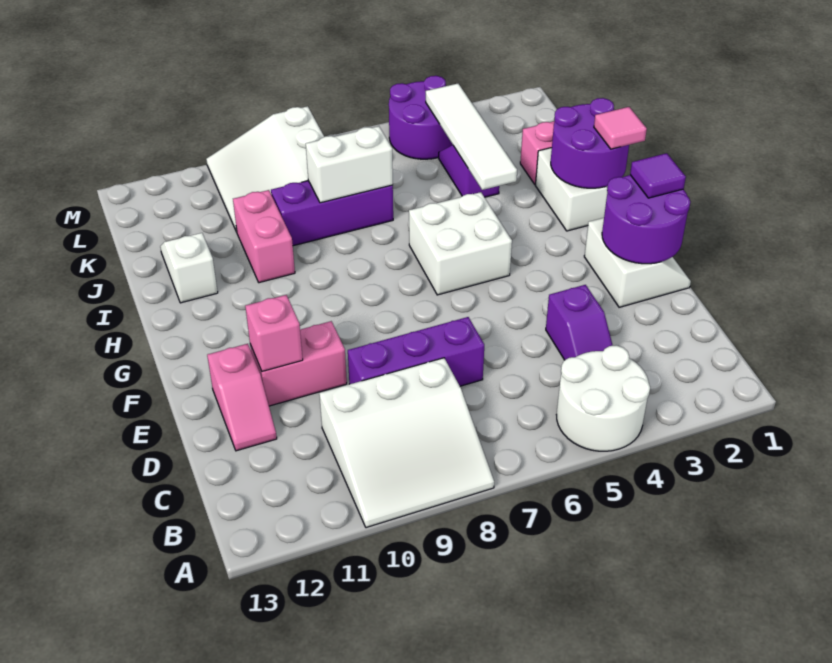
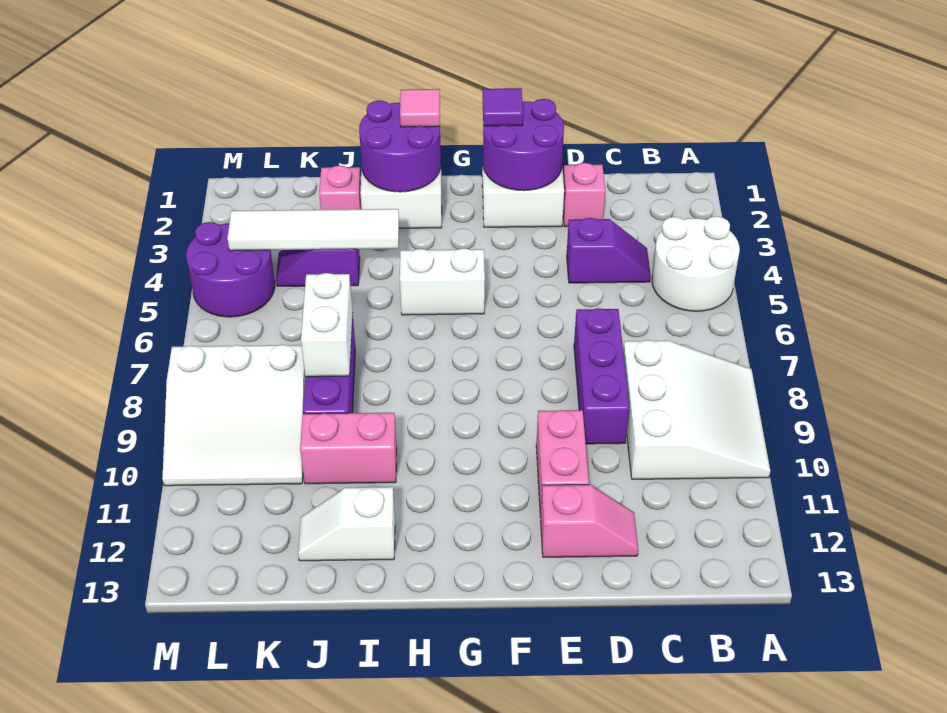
pink brick E11 level 2 -> pink brick D2 level 1
white brick G5:H6 level 1 -> white brick G5:H5 level 1

